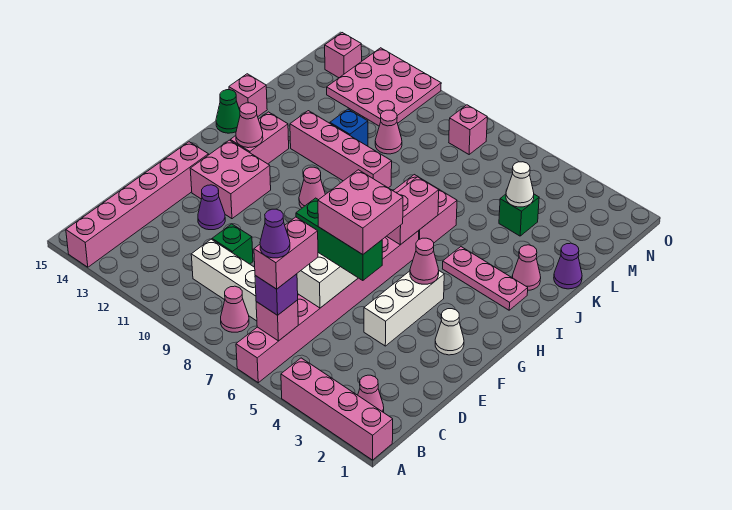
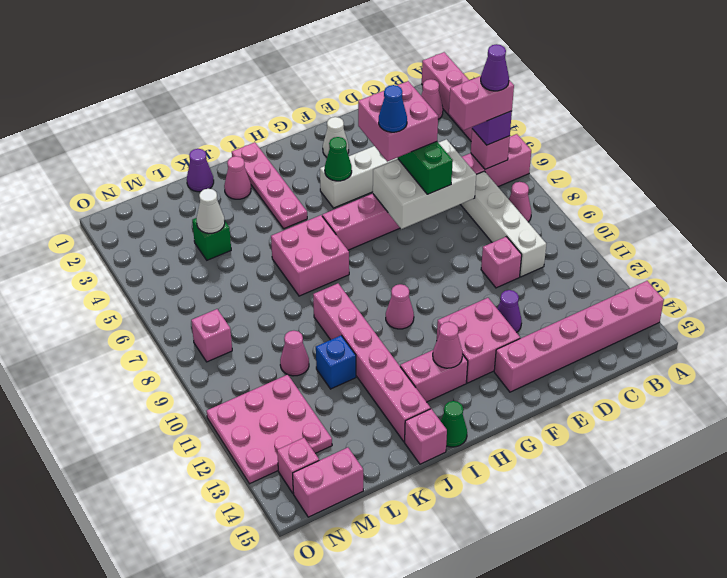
green brick D10 level 1 -> pink brick D10 level 1
none -> blue cone F6 level 5
pink cone G4 level 2 -> green cone G4 level 2
pink brick H6:I6 level 2 -> pink brick M15:N15 level 1
pink plate I2:I4 level 1 -> pink plate I1:I4 level 1
pink brick J9:J12 level 1 -> pink brick J9:J14 level 1

